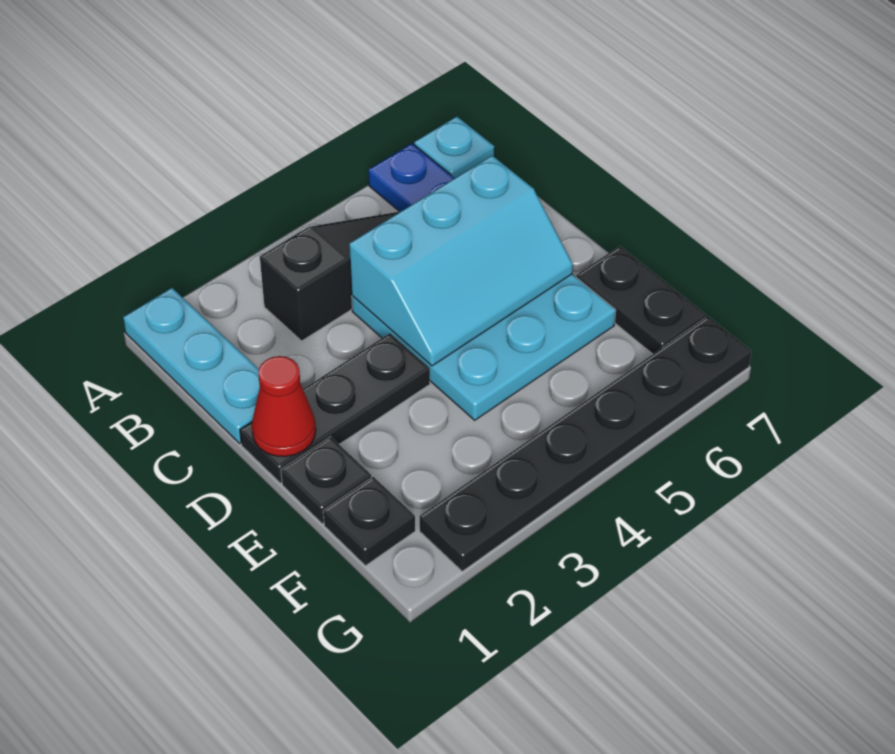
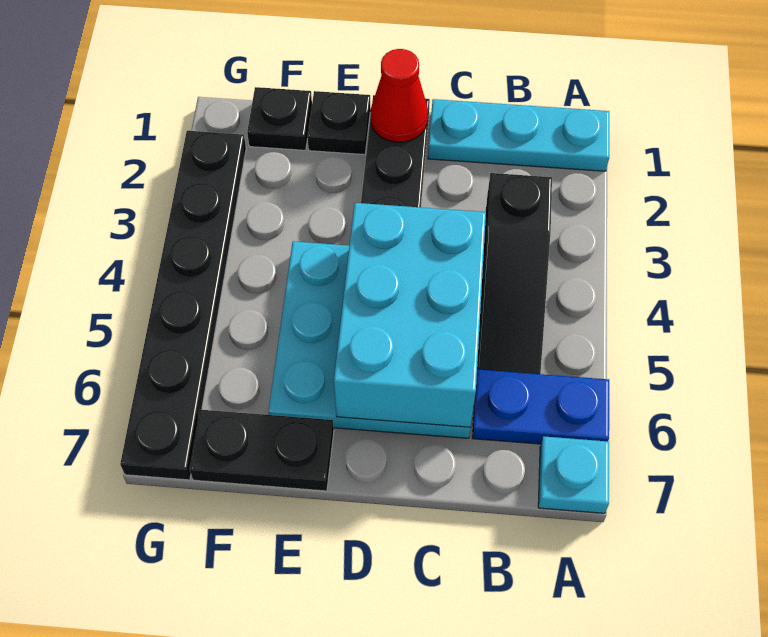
cyan slope C4:D6 level 2 top C -> cyan brick C4:D6 level 2

